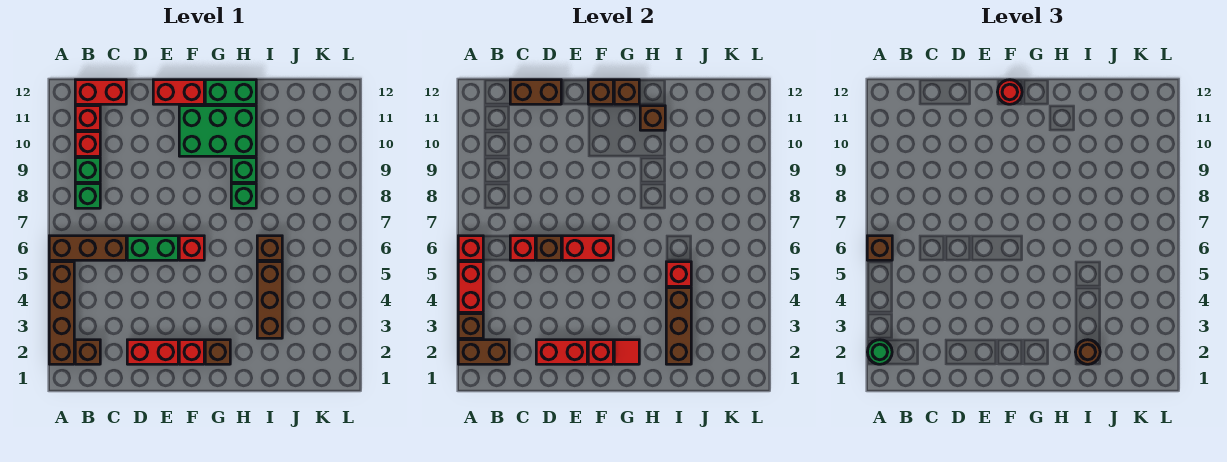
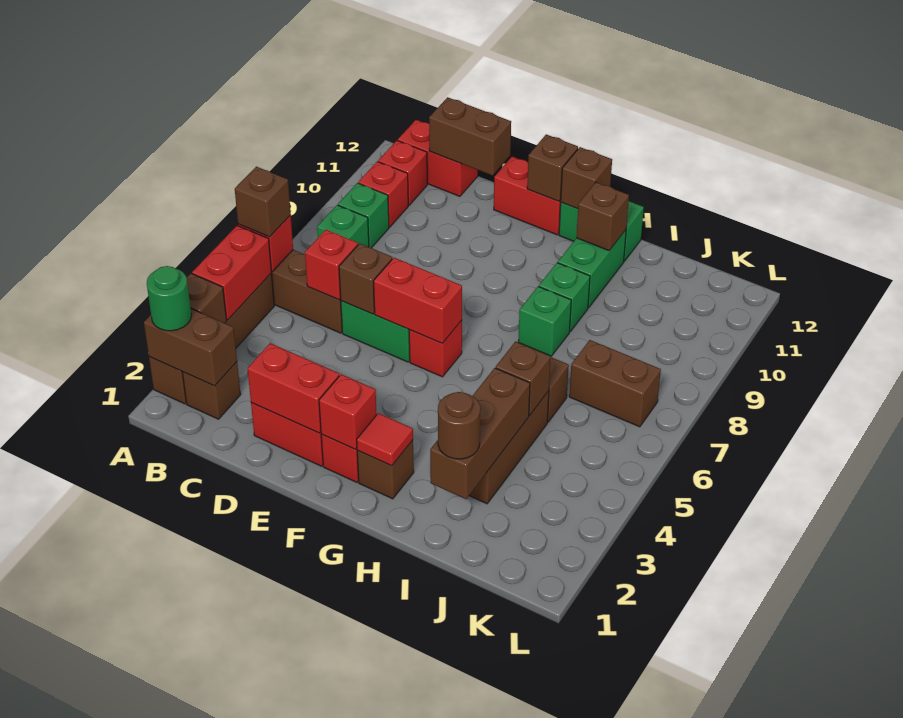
green brick F10:H11 level 1 -> green brick H10:H11 level 1
red round brick F12 level 3 -> none
red brick I5 level 2 -> brown brick I5 level 2
none -> brown brick J7:K7 level 1

